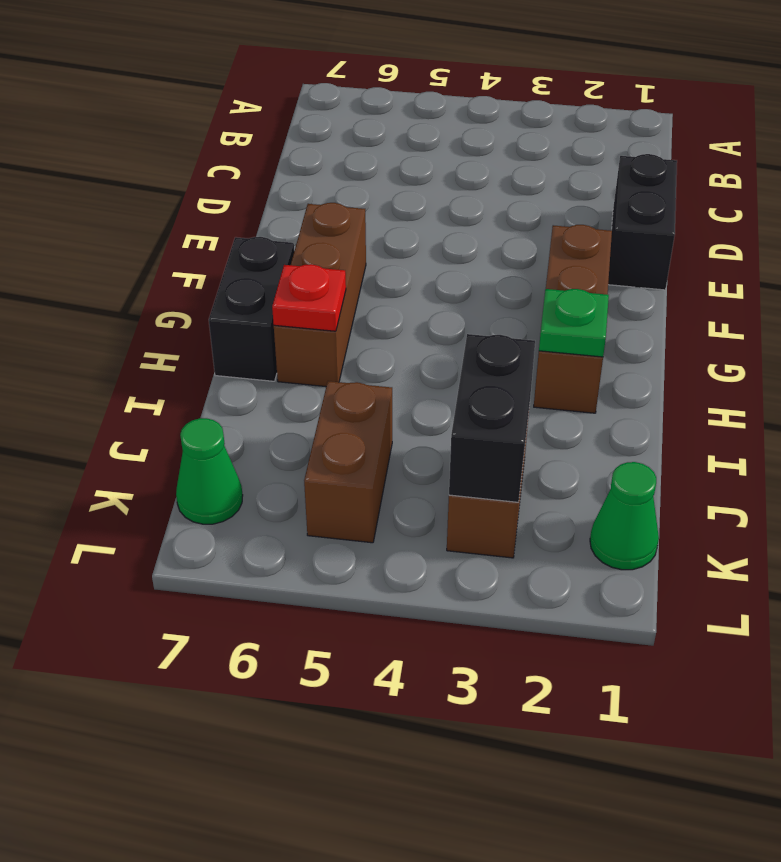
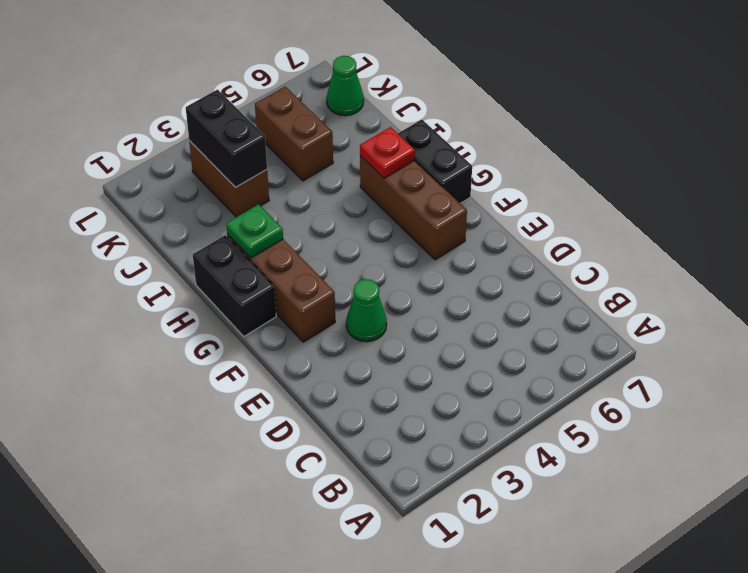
black brick D1:E1 level 1 -> black brick G1:H1 level 1
green cone K1 level 1 -> green cone E3 level 1

